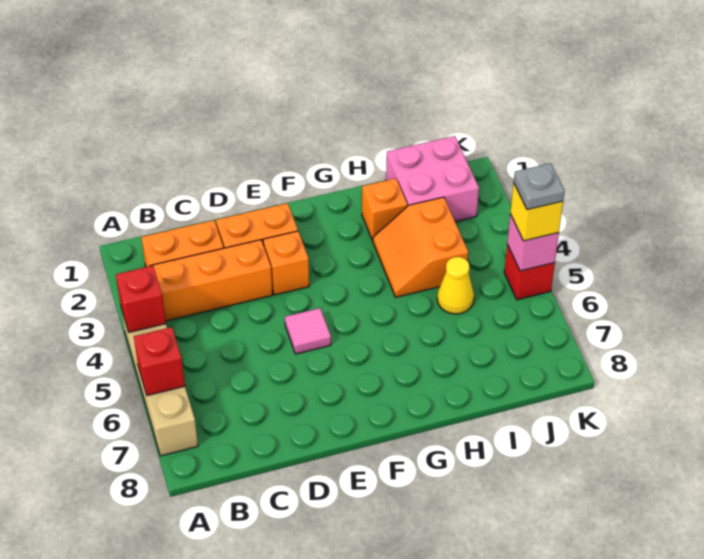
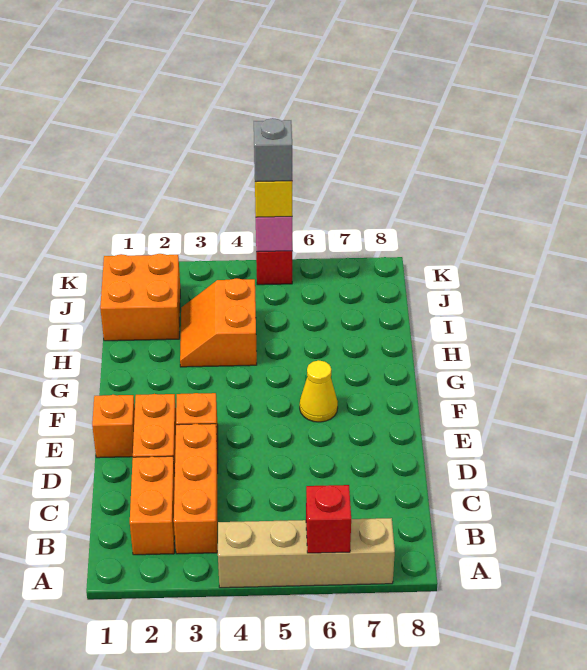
red brick A4 level 2 -> none
pink tile E5 level 1 -> none
orange brick H2 level 1 -> orange brick E1 level 1
orange slope H3:I4 level 1 top I -> orange slope H3:I4 level 1 top 4
pink brick I1:J2 level 1 -> orange brick I1:J2 level 1
yellow cone I5 level 1 -> yellow cone F6 level 1
grey plate K5 level 4 -> grey brick K5 level 4

